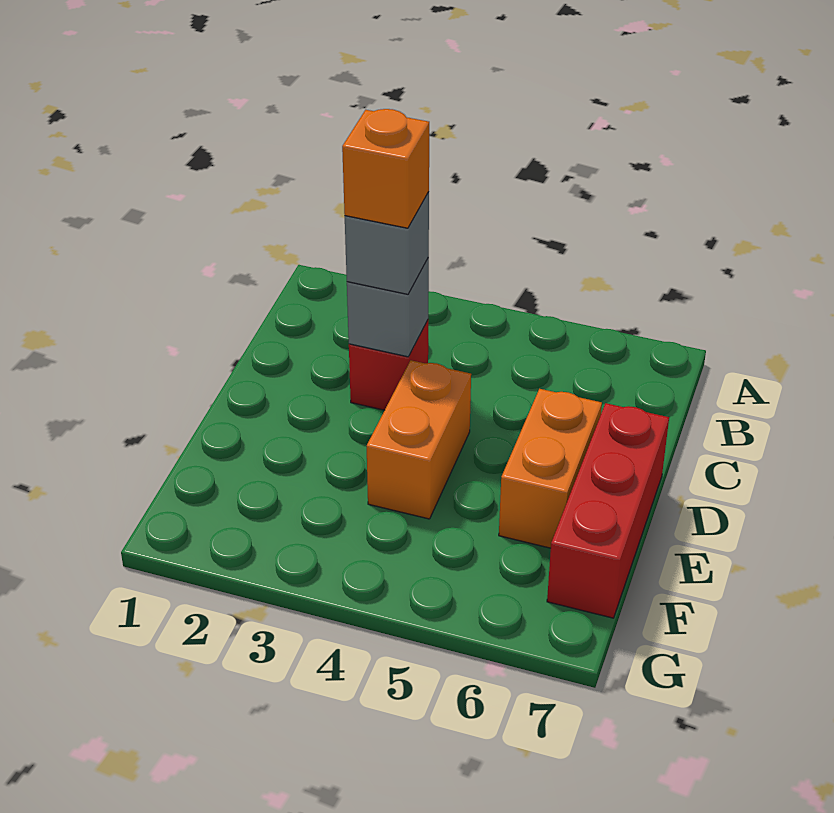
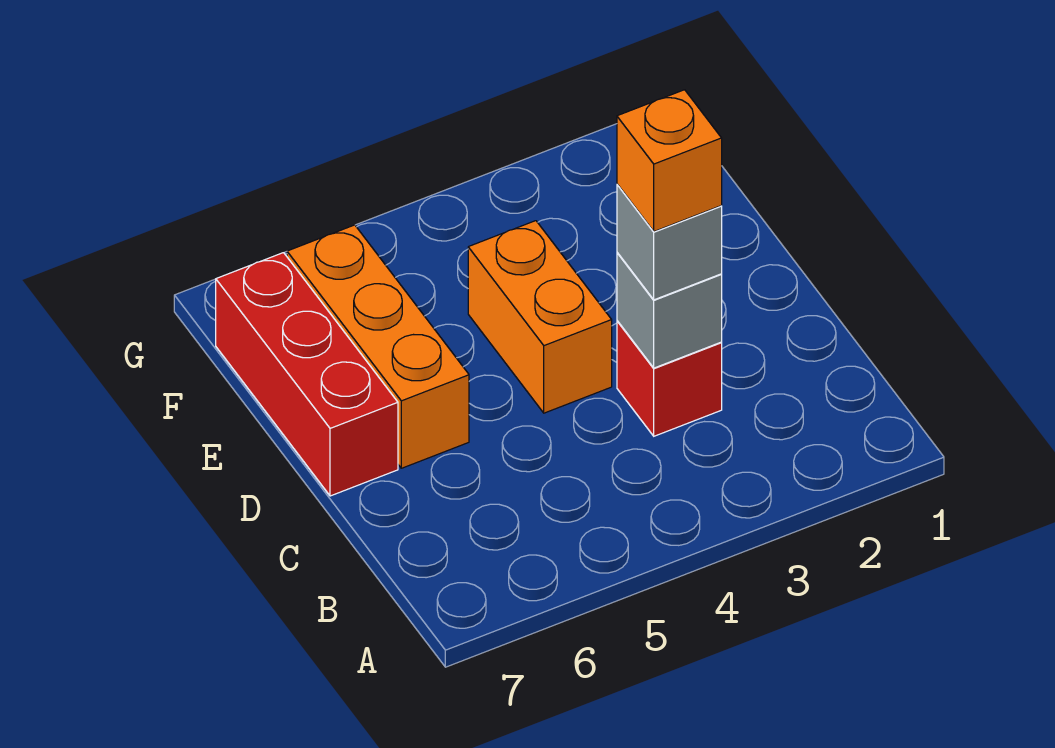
orange brick D6:E6 level 1 -> orange brick D6:F6 level 1

